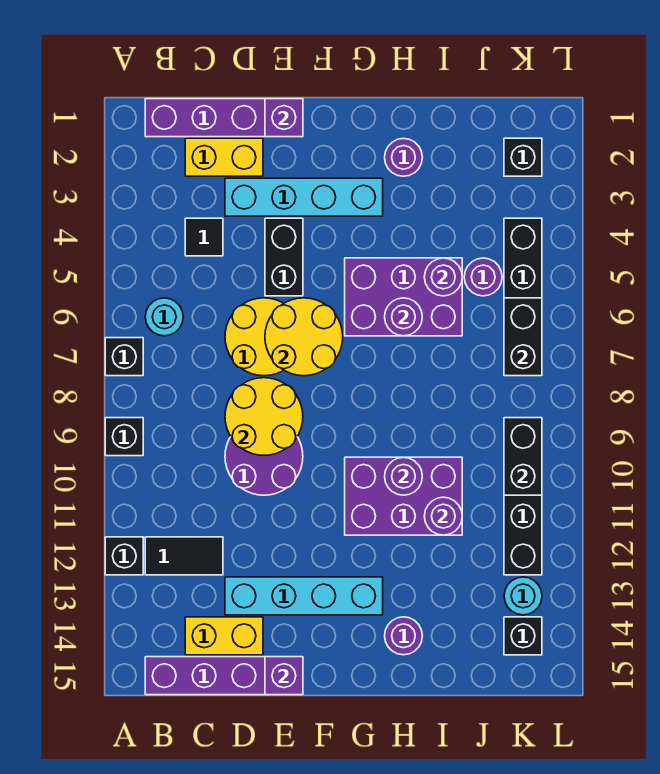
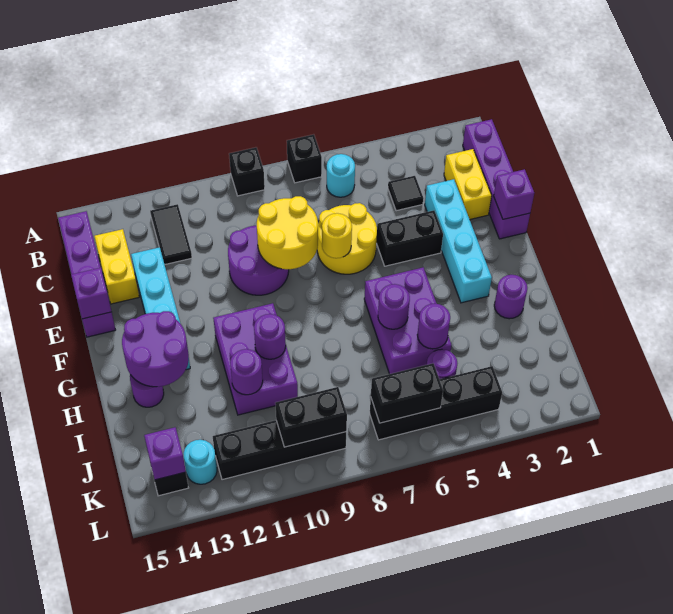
black brick A12 level 1 -> none
yellow round brick E6:F7 level 2 -> yellow round brick E7 level 2
none -> purple round brick G13:H14 level 2
black brick K2 level 1 -> none
none -> purple brick K14 level 2

